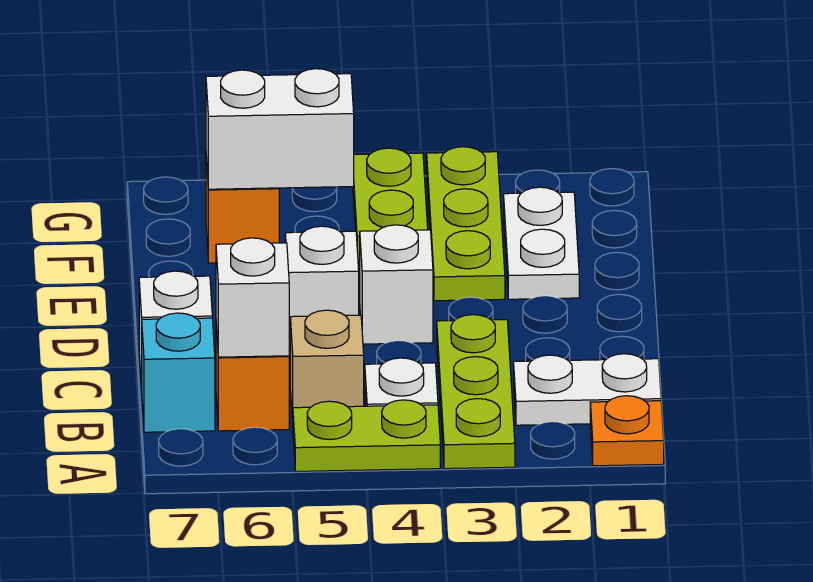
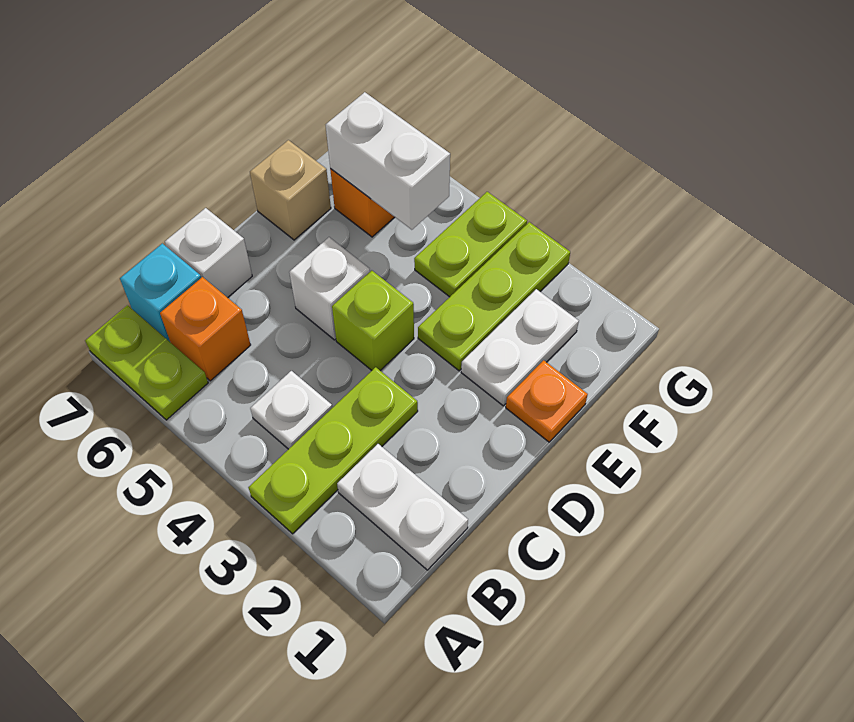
orange plate A1 level 1 -> orange plate E1 level 1
lime plate A4:A5 level 1 -> lime plate A6:A7 level 1
tan brick B5 level 1 -> tan brick E7 level 1
white brick B6 level 2 -> none
white brick D4 level 1 -> lime brick D4 level 1

